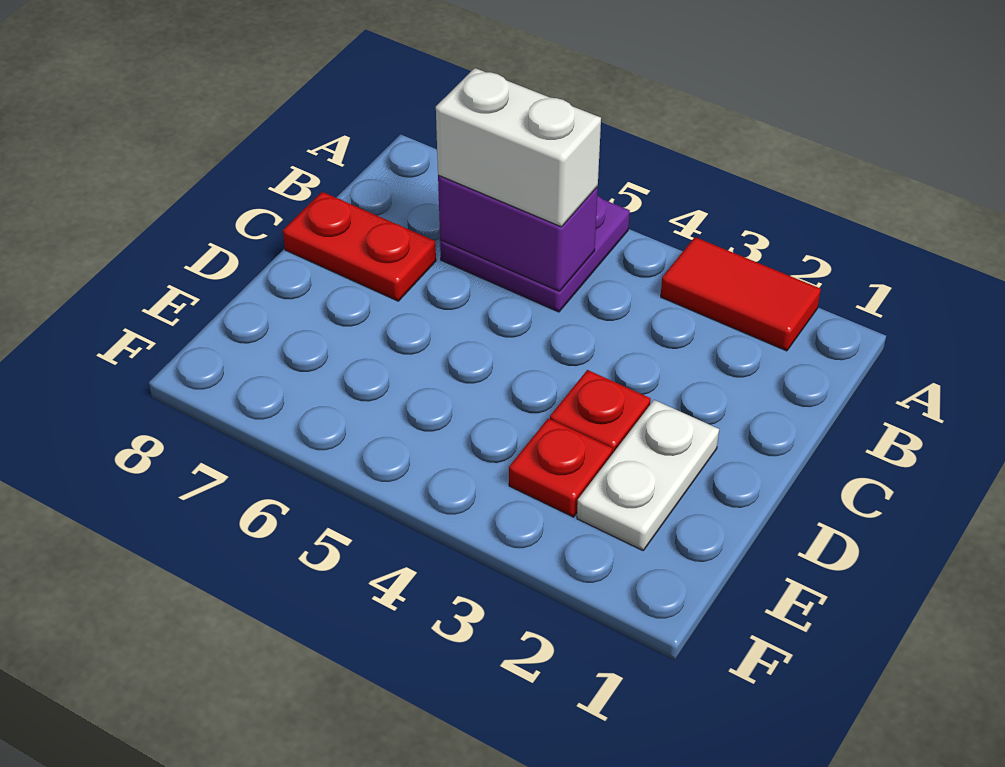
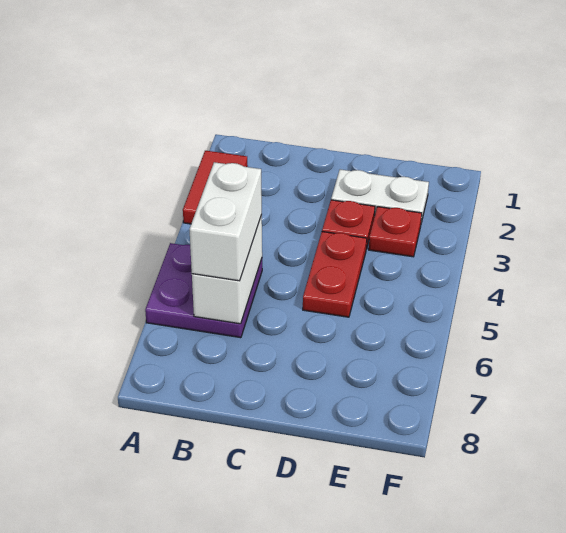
purple brick B5:B6 level 2 -> white brick B5:B6 level 2
red plate C7:C8 level 1 -> red plate D4:D5 level 1

